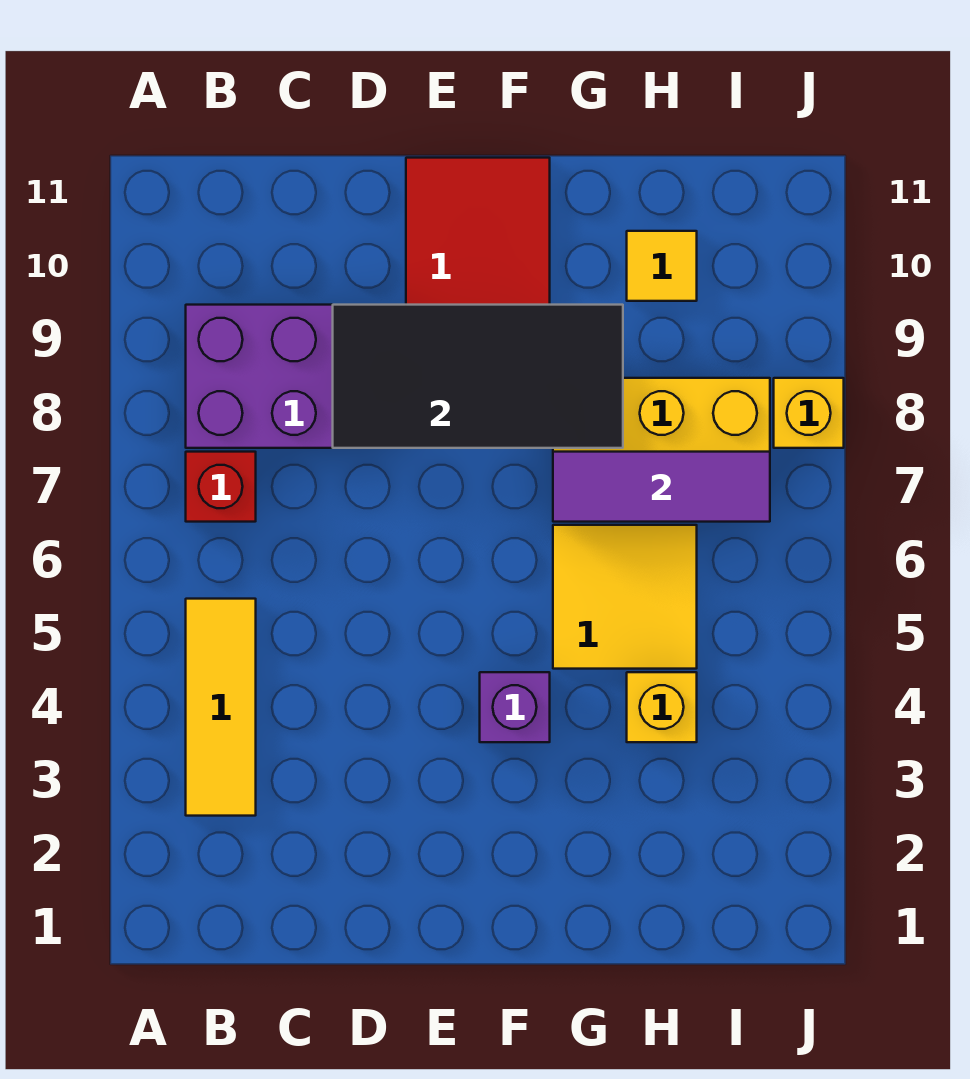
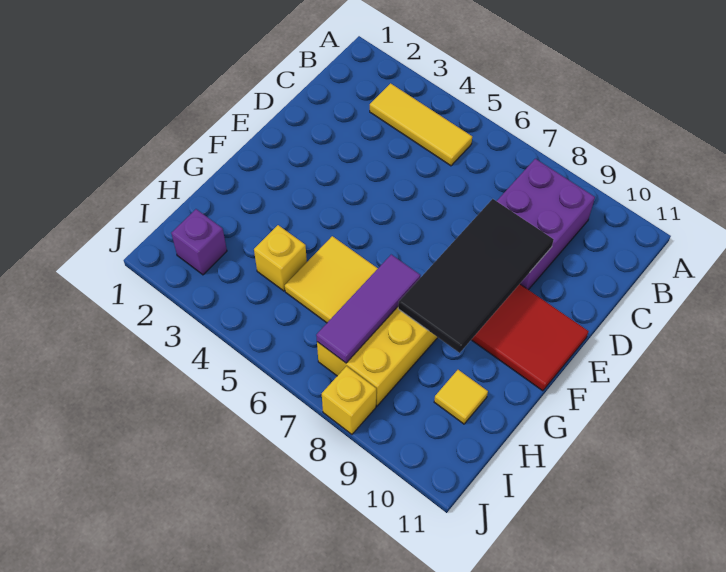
red brick B7 level 1 -> none
purple brick F4 level 1 -> purple brick I2 level 1

